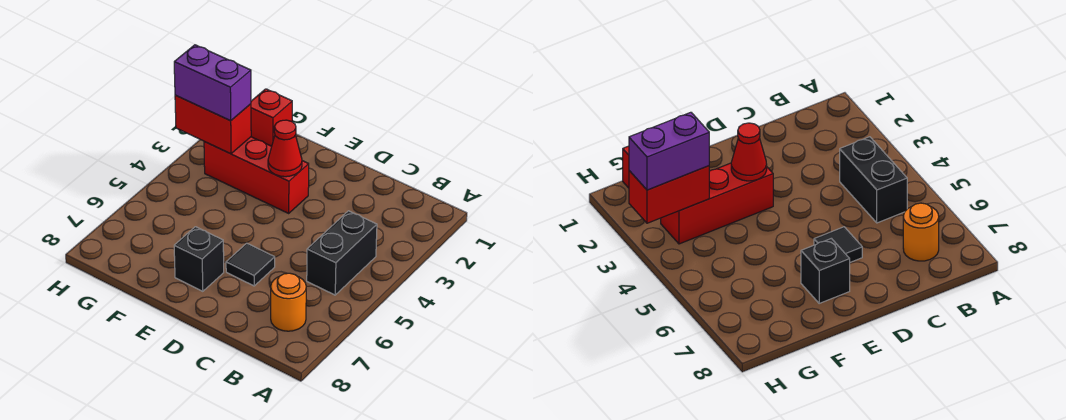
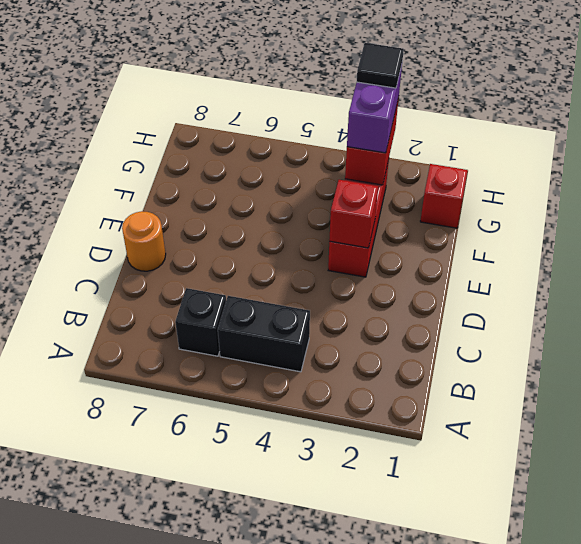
orange round brick B7 level 1 -> orange round brick D8 level 1
black tile D6 level 1 -> black tile H3 level 4
red cone E3 level 2 -> red brick E3 level 2
black brick E7 level 1 -> black brick B6 level 1

